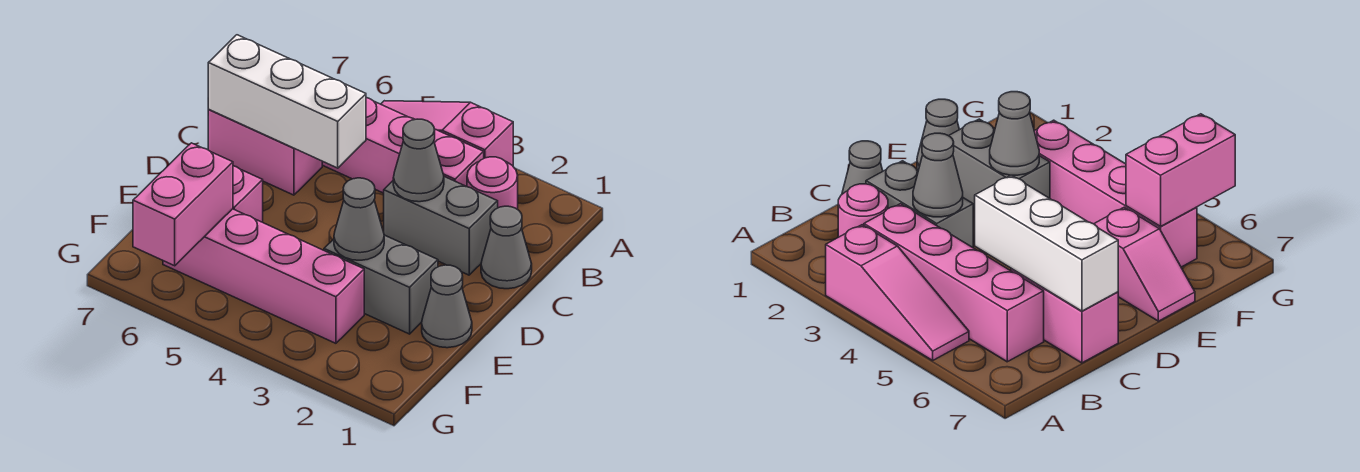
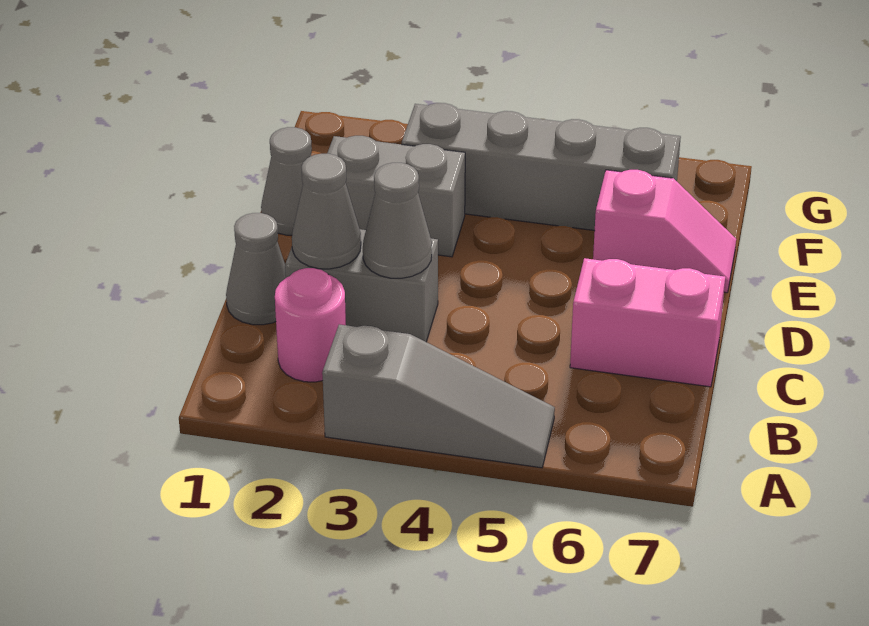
pink slope A3:A5 level 1 top 3 -> grey slope A3:A5 level 1 top 3
pink brick B3:B6 level 1 -> none
white brick C5:C7 level 2 -> none
grey cone E3 level 2 -> grey cone C2 level 2
pink brick F3:F6 level 1 -> grey brick F3:F6 level 1
pink brick F6:G6 level 2 -> none

